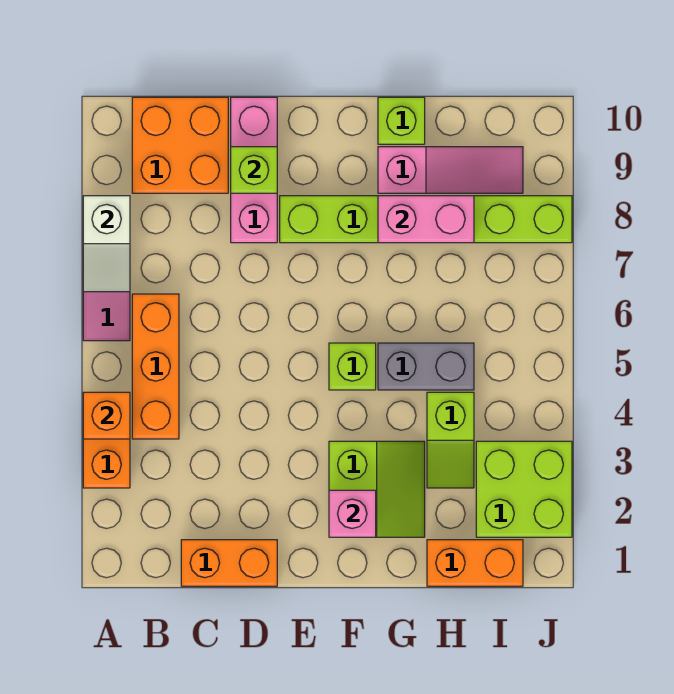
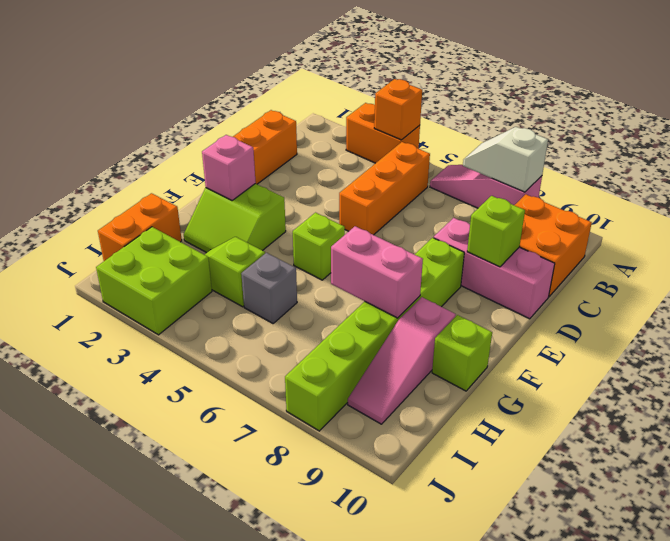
orange brick B4:B6 level 1 -> orange brick B5:D5 level 1
grey brick G5:H5 level 1 -> grey brick H5 level 1
pink brick G8:H8 level 2 -> pink brick G7:G8 level 2

